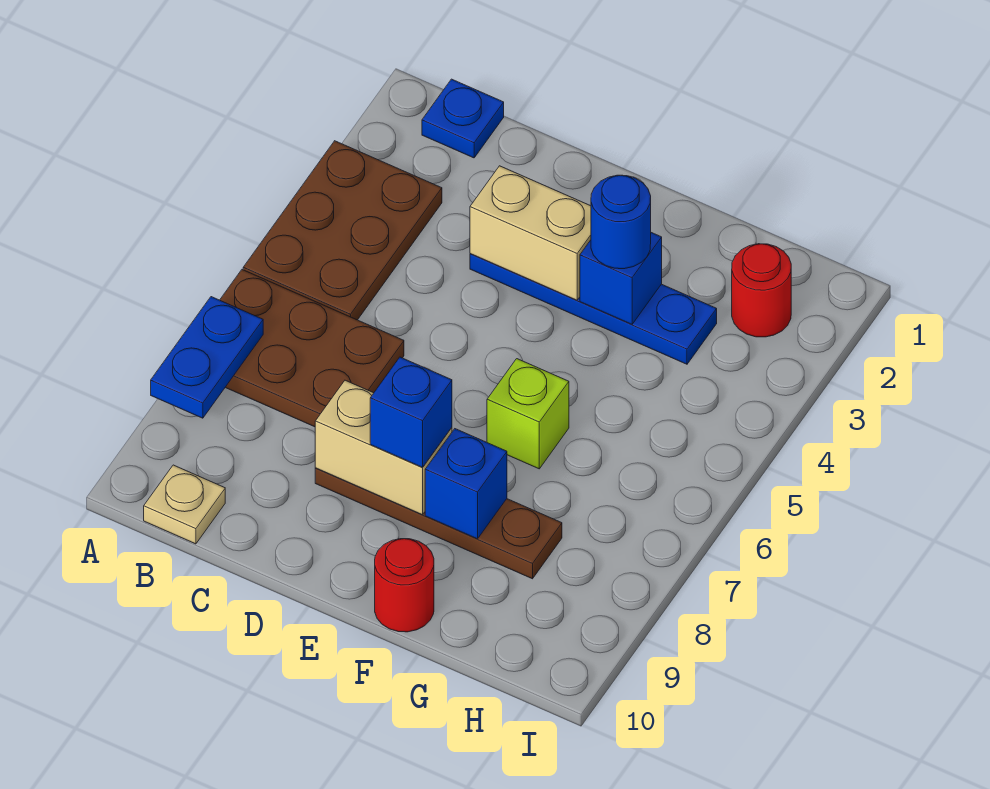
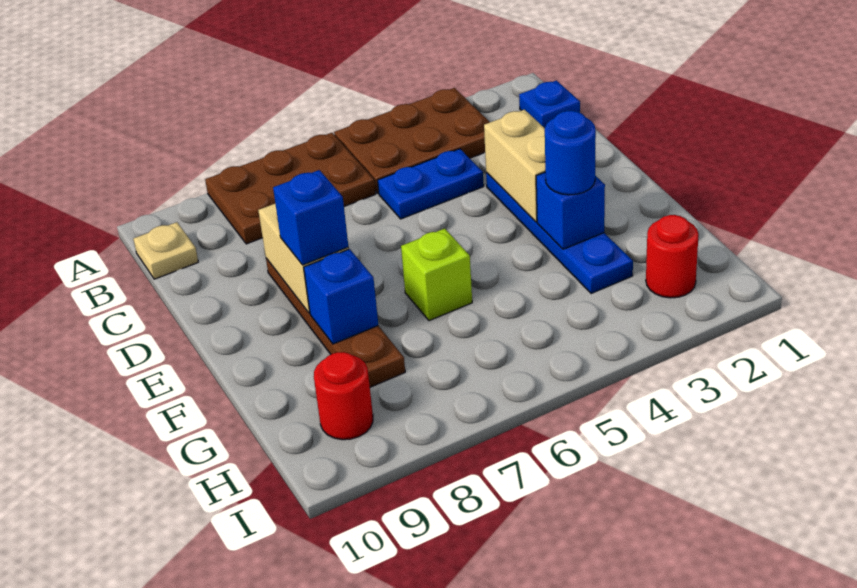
brown plate A6:C7 level 1 -> brown plate A6:B8 level 1
blue plate A7:A8 level 2 -> blue plate C4:C5 level 1
red round brick F10 level 1 -> red round brick H9 level 1

